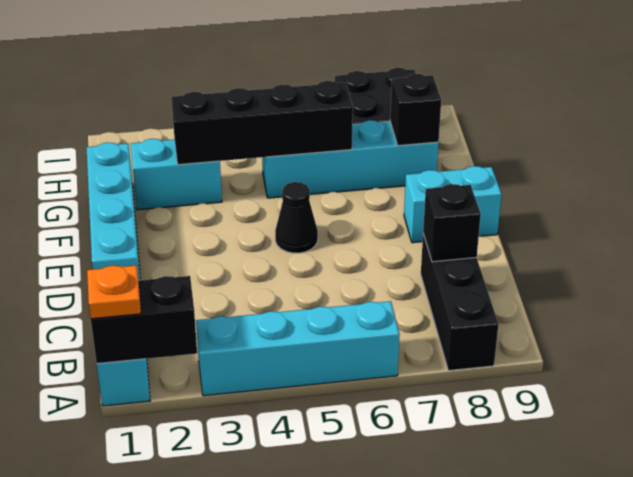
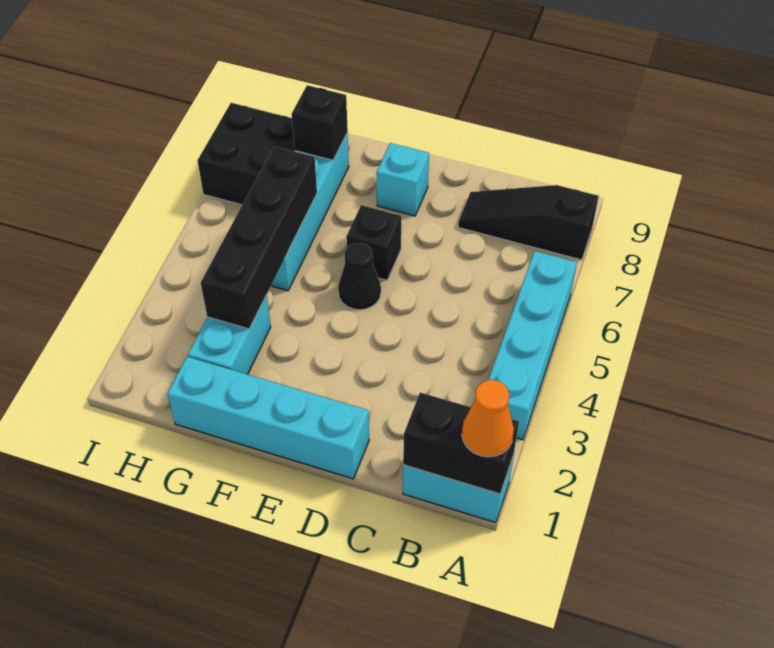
black brick A1:A2 level 2 -> black brick A1:B1 level 2
orange plate A1 level 3 -> orange cone A1 level 3
black brick A8:C8 level 1 -> black slope A8:C8 level 1 top A
black brick C8 level 2 -> black brick E6 level 1
cyan brick E8:E9 level 1 -> cyan brick E8 level 1

